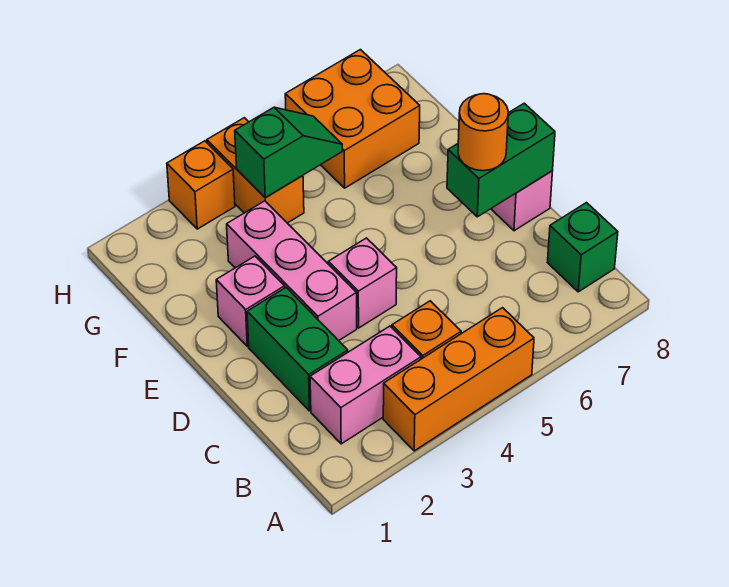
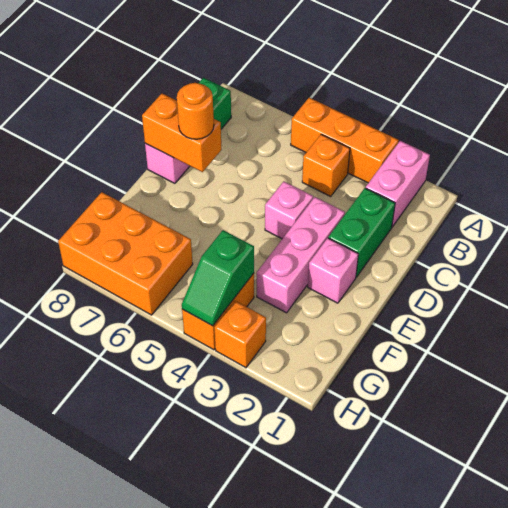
pink brick B2:B3 level 1 -> pink brick A2:B2 level 1
green brick D7:D8 level 2 -> orange brick D7:D8 level 2
green slope G4:G5 level 2 top 4 -> green slope G4:H4 level 2 top G
orange brick G6:H7 level 1 -> orange brick G6:H8 level 1

